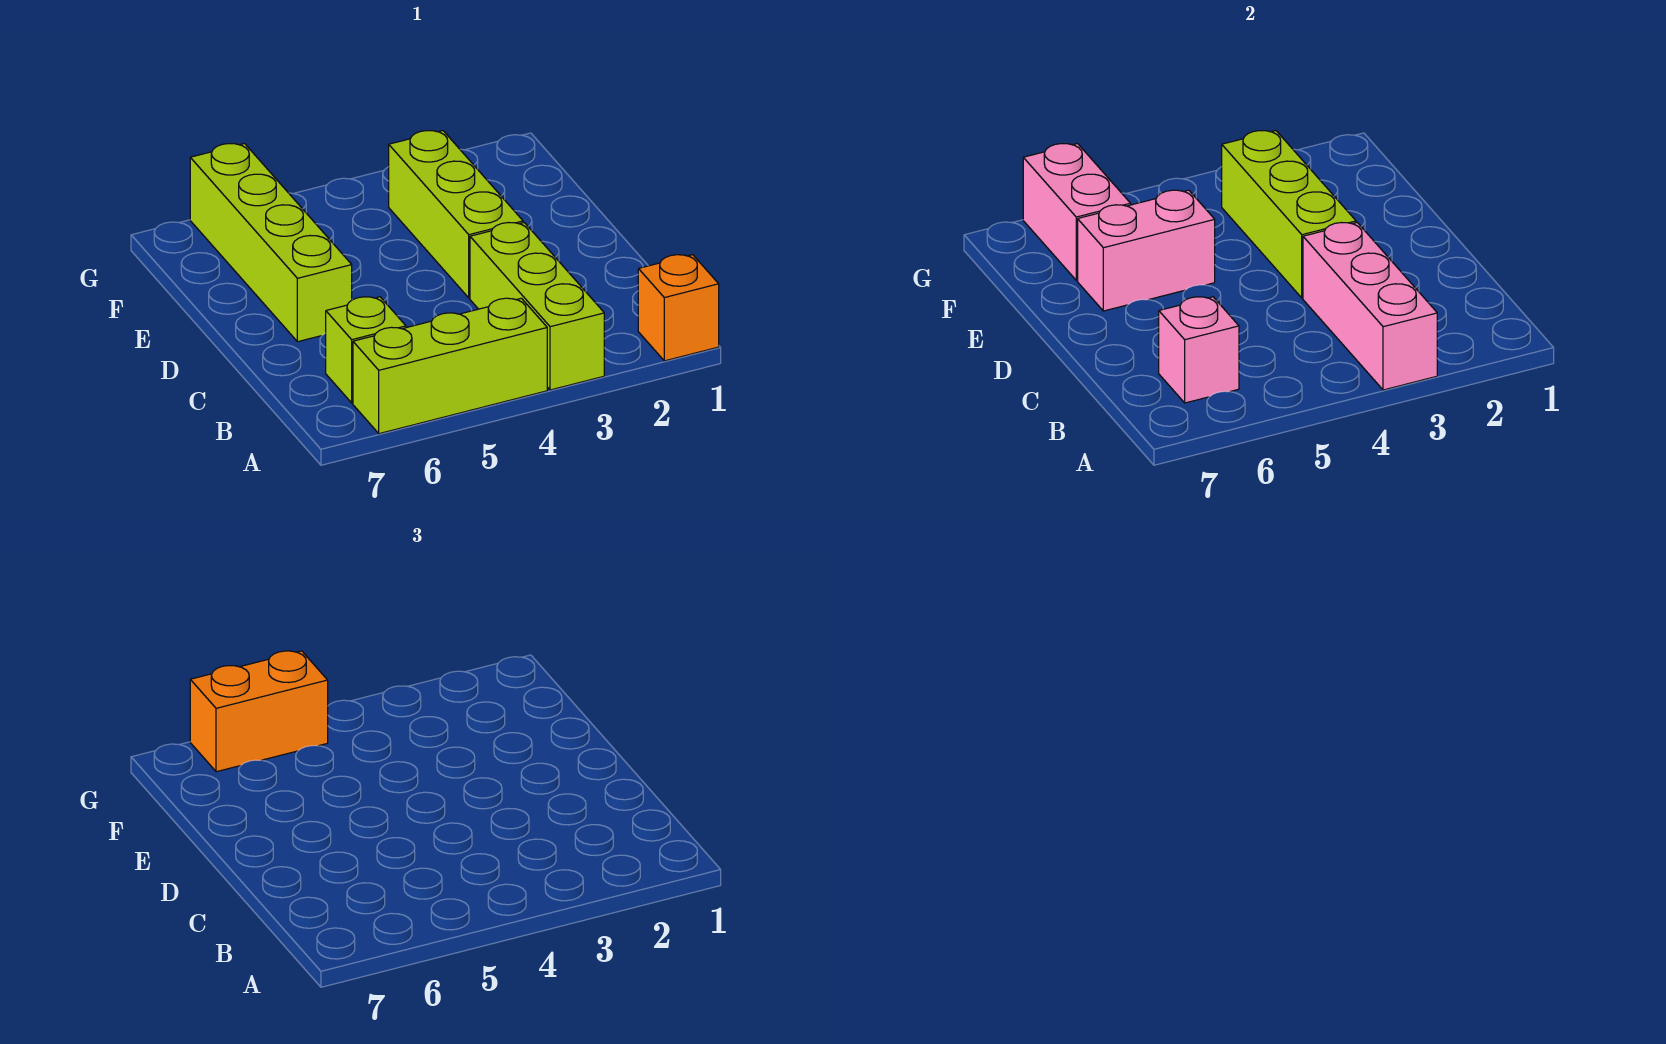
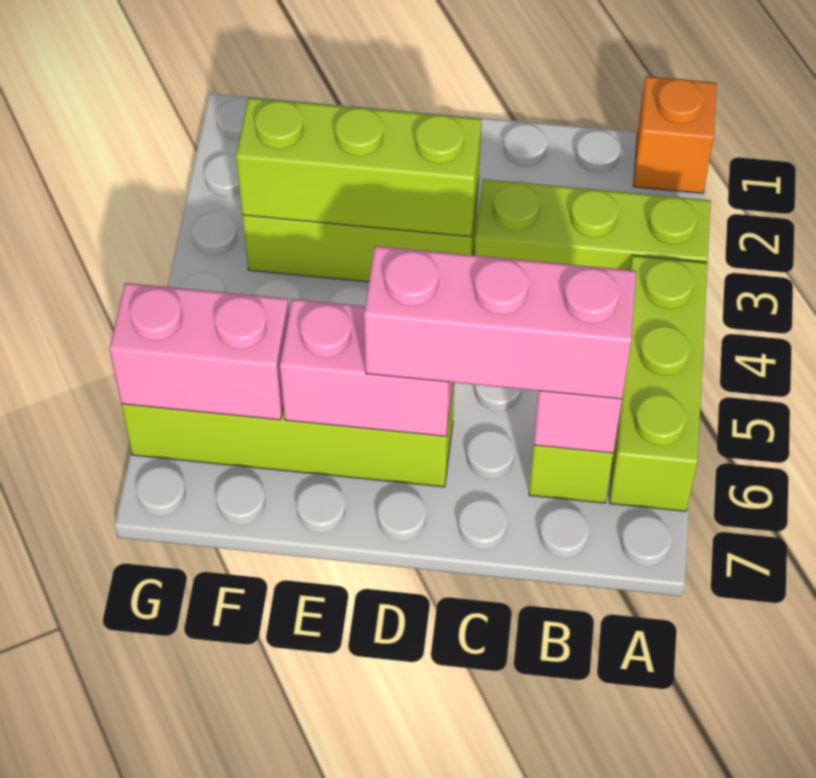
pink brick A3:C3 level 2 -> pink brick B6:D6 level 3
pink brick E5:E6 level 2 -> pink brick D6:E6 level 2
orange brick G5:G6 level 3 -> none

